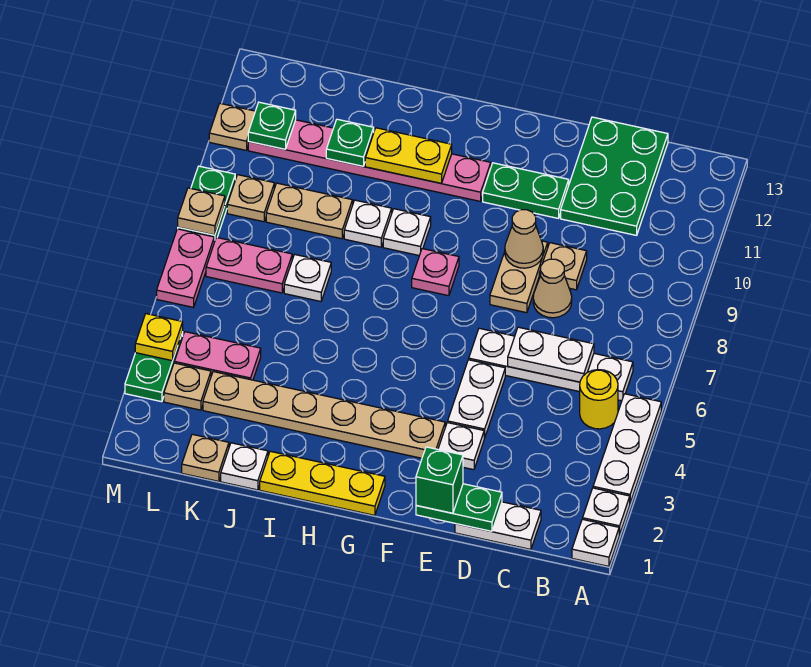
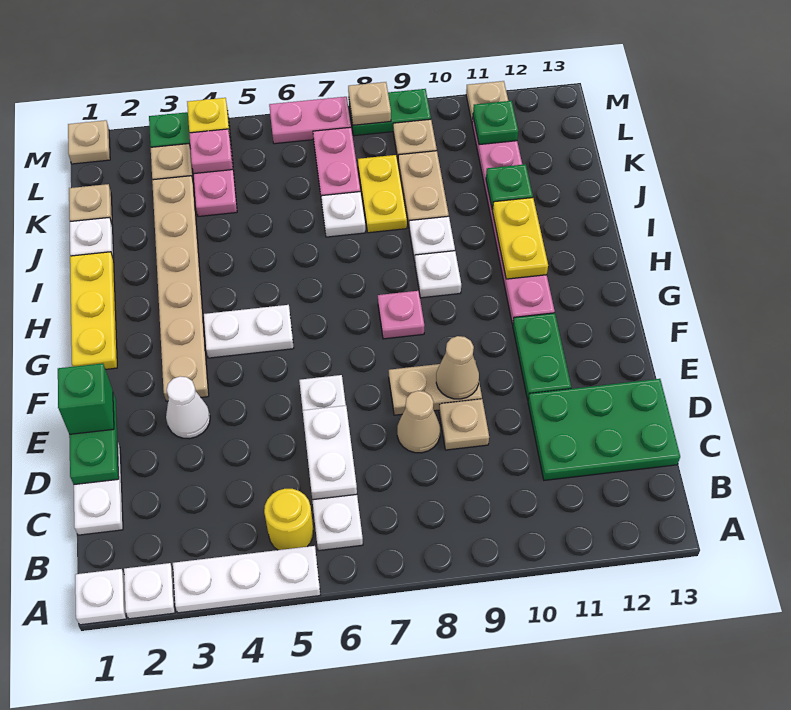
white plate E3 level 1 -> white cone E3 level 1
white plate E4:E5 level 1 -> white plate G4:G5 level 1
none -> yellow plate J8:K8 level 1
none -> pink plate L4 level 2
none -> tan plate M1 level 1

